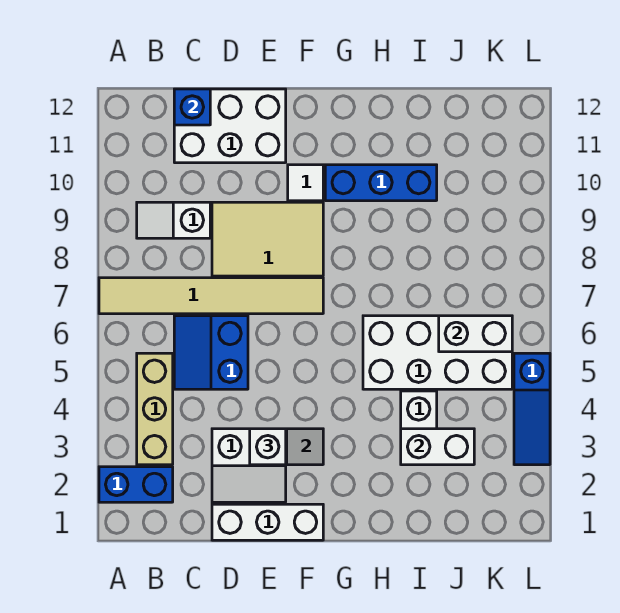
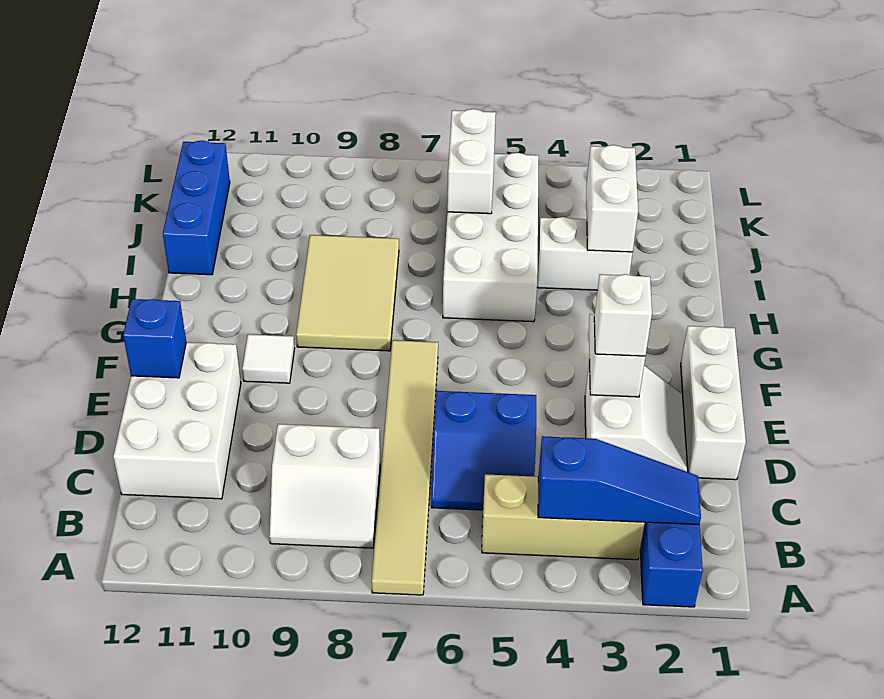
white slope B9:C9 level 1 top C -> white slope B8:C9 level 1 top C
blue brick C12 level 2 -> blue brick E12 level 2
tan tile D8:F9 level 1 -> tan tile G8:I9 level 1
blue brick G10:I10 level 1 -> blue brick I12:K12 level 1
blue slope L3:L5 level 1 top 5 -> blue slope B2:B4 level 2 top 4

